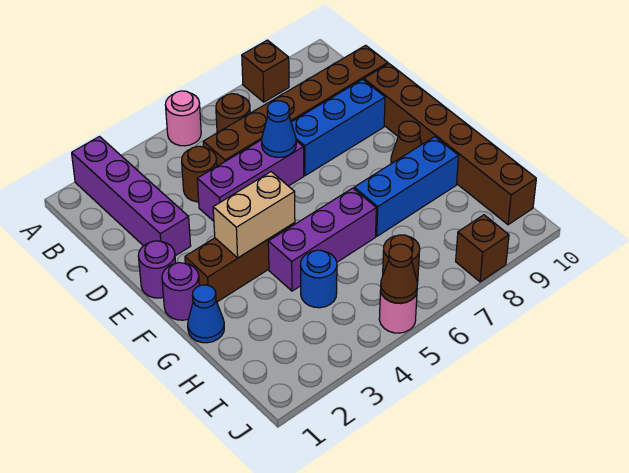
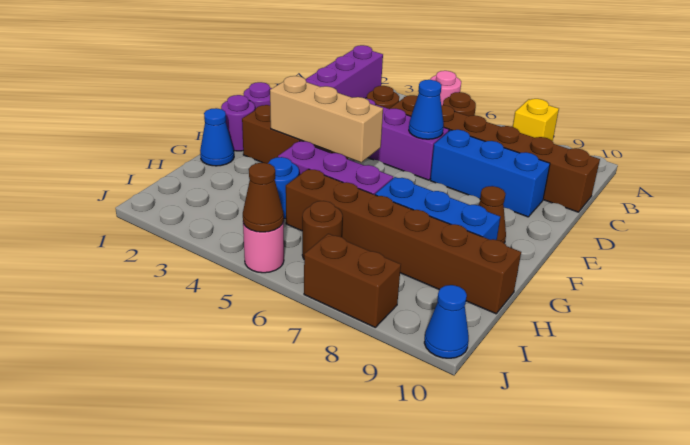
brown brick A8 level 1 -> yellow brick A8 level 1
brown brick D10:I10 level 1 -> brown brick H5:H10 level 1
tan brick F3:F4 level 2 -> tan brick F3:F5 level 2
brown brick J8 level 1 -> brown brick J7:J8 level 1
none -> blue cone J10 level 1

